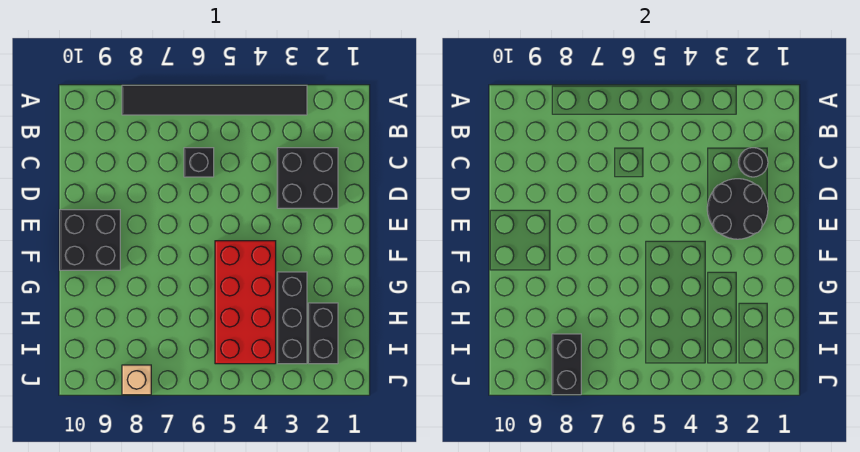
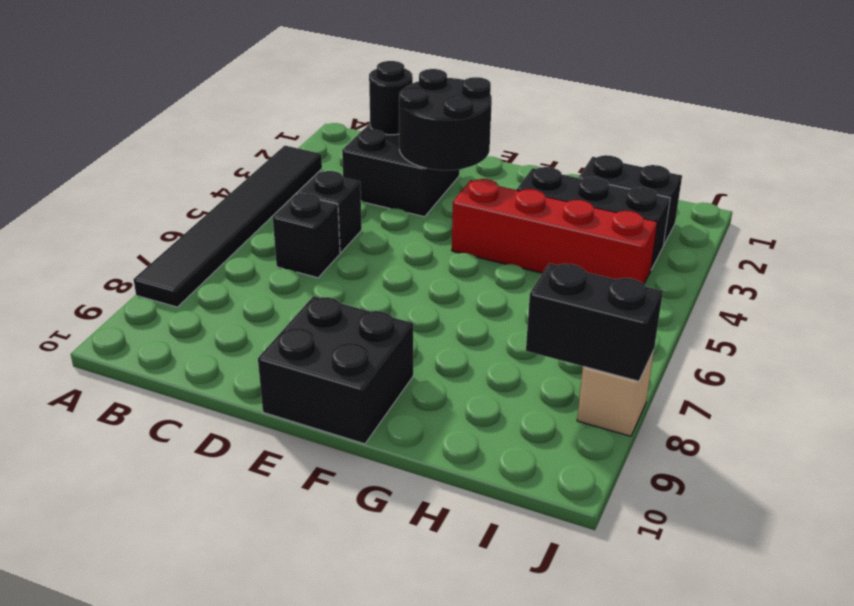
none -> black brick C5 level 1
red brick F4:I5 level 1 -> red brick F4:I4 level 1

